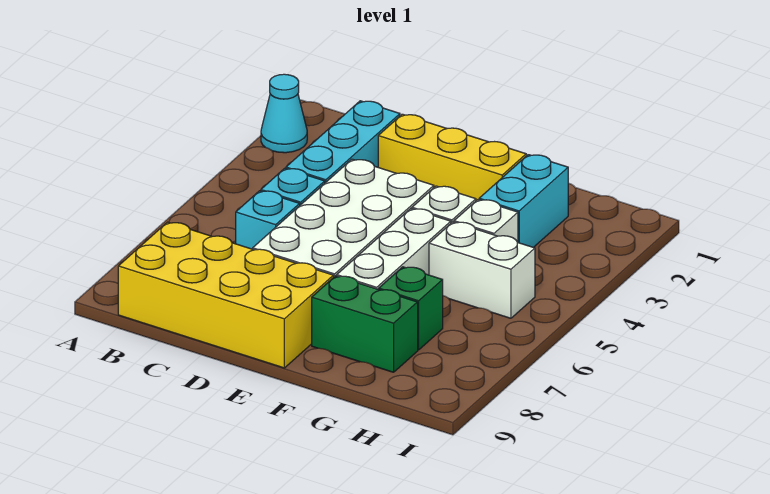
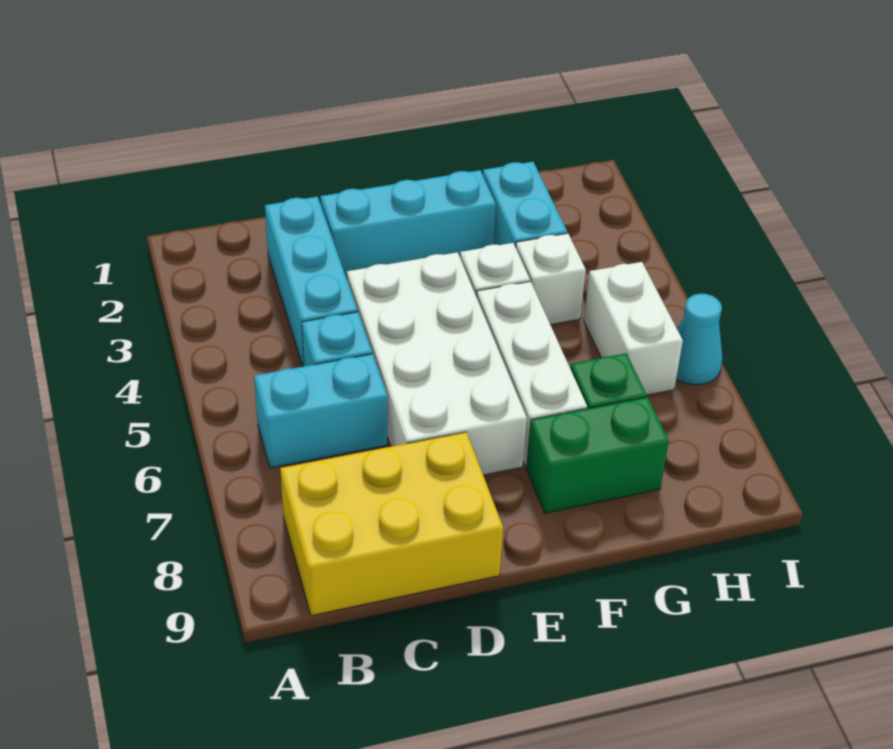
cyan cone A2 level 1 -> cyan cone I6 level 1
yellow brick B8:E9 level 1 -> yellow brick B8:D9 level 1
cyan brick C6 level 1 -> cyan brick B6:C6 level 1
yellow brick D2:F2 level 1 -> cyan brick D2:F2 level 1
white brick G5:H5 level 1 -> white brick H5:H6 level 1

